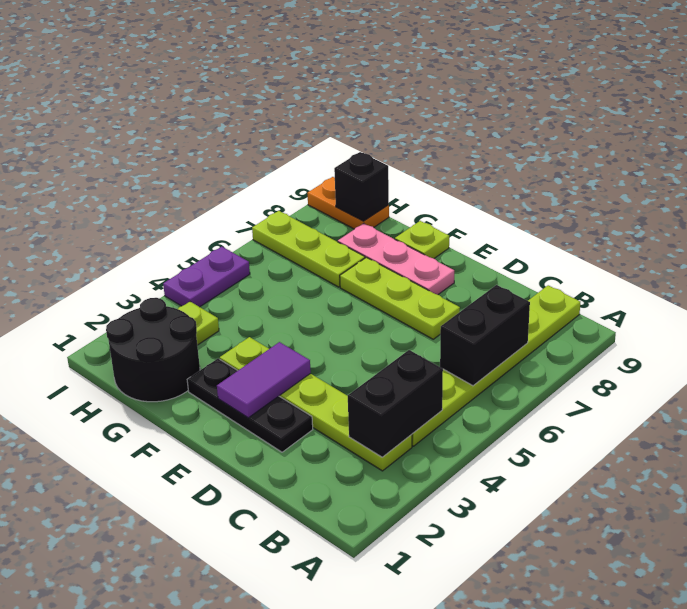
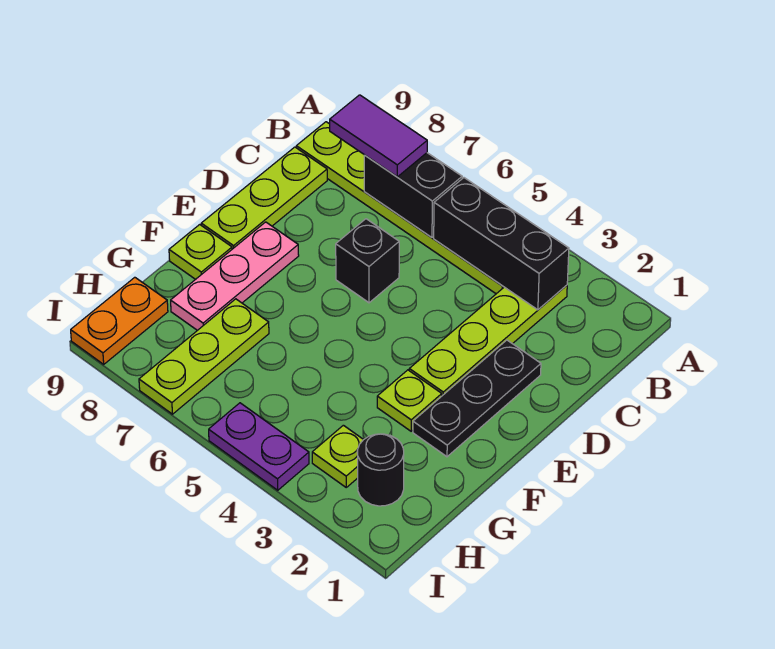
black brick B3:B4 level 2 -> black brick B3:B5 level 2
lime plate D7:F7 level 1 -> lime plate C9:E9 level 1
purple tile E2:E3 level 2 -> purple tile B7:B8 level 3
black round brick G1:H2 level 1 -> black round brick H2 level 1
black brick H9 level 2 -> black brick D6 level 1

